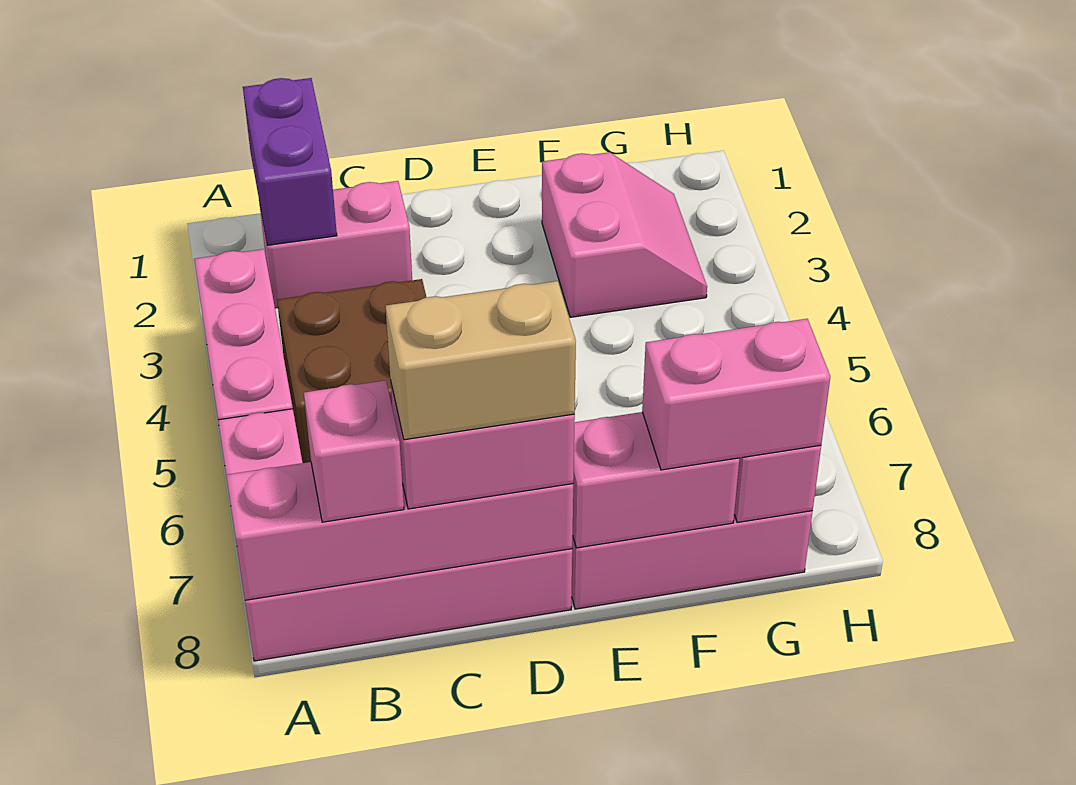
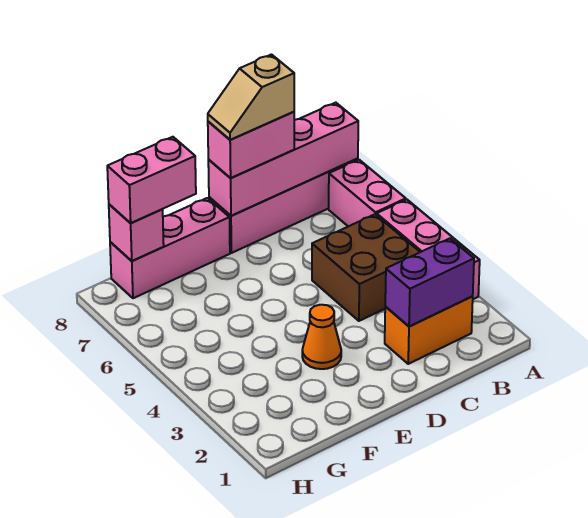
purple brick B1:B2 level 2 -> purple brick B2:C2 level 2
pink brick B2:C2 level 1 -> orange brick B2:C2 level 1
pink brick B8 level 3 -> none
tan brick C8:D8 level 4 -> tan slope C8:D8 level 4 top C
none -> orange cone E3 level 1
pink brick E8:F8 level 2 -> none
pink slope F2:G3 level 1 top F -> none

